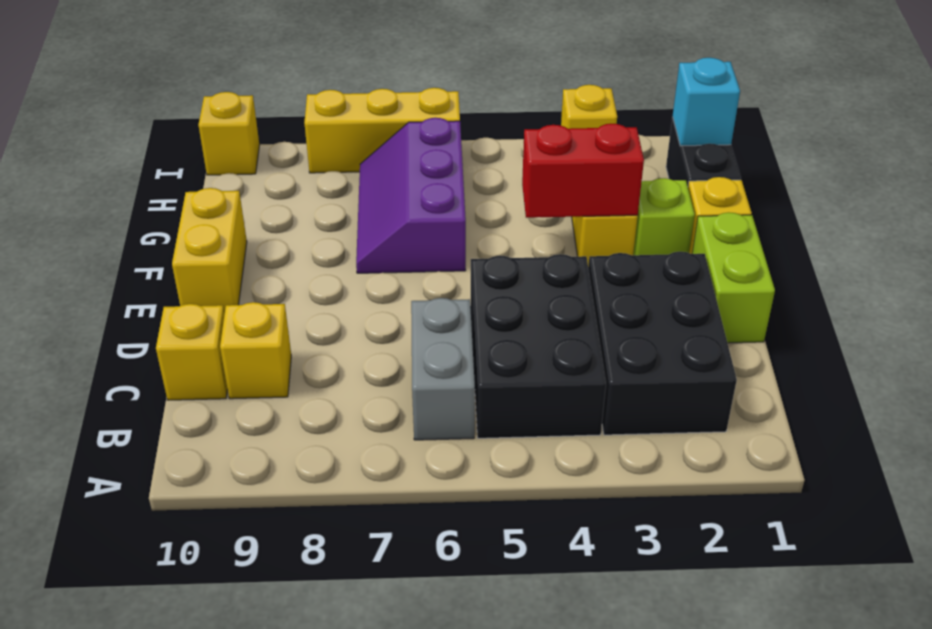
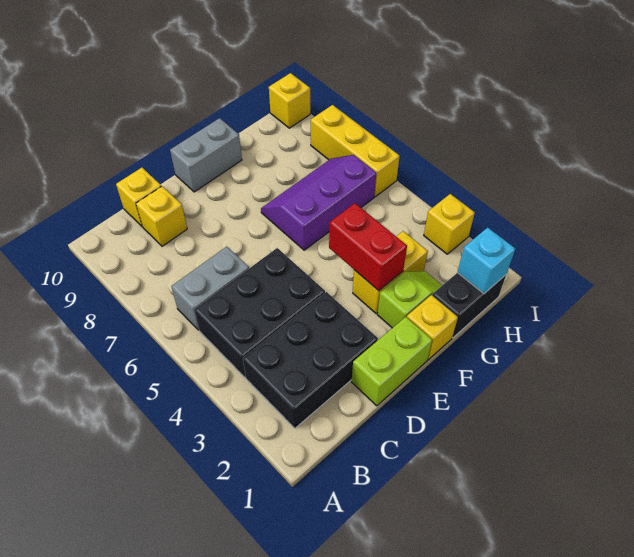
yellow brick E10:F10 level 1 -> grey brick E10:F10 level 1

